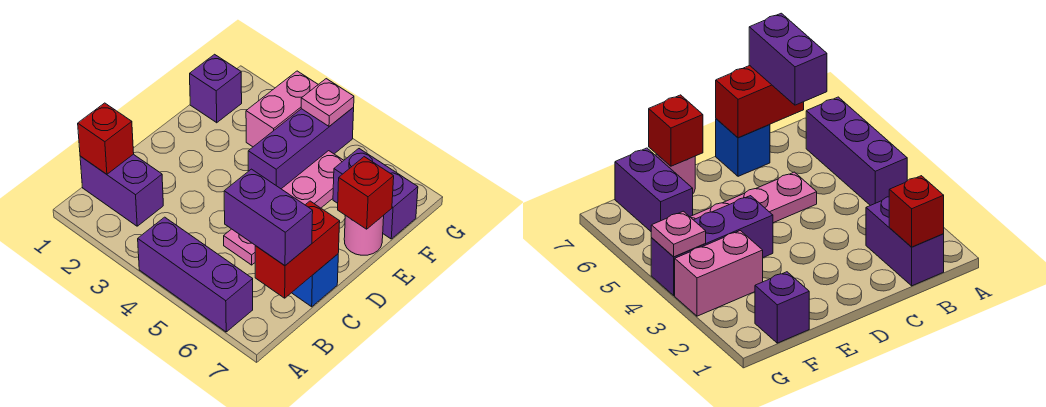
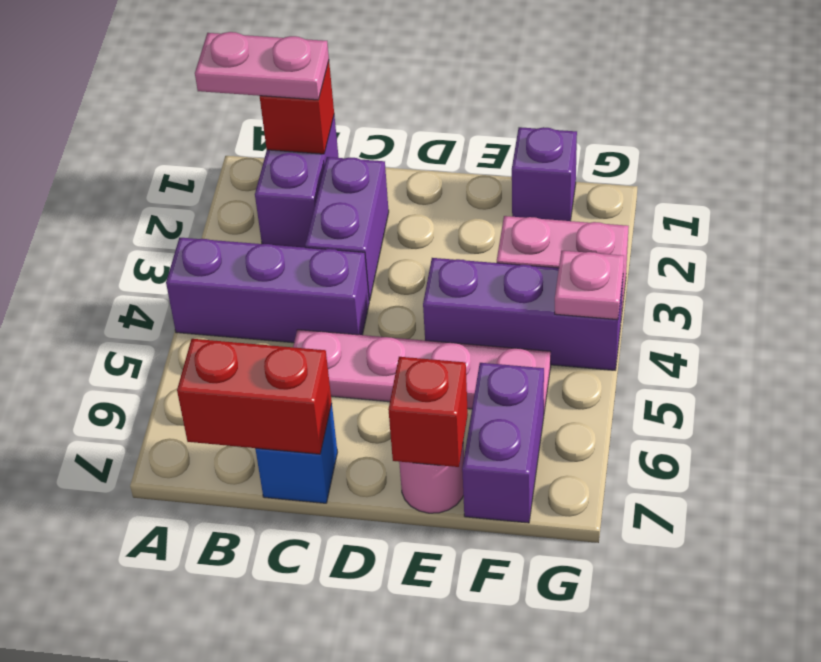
none -> pink plate A1:B1 level 3
purple brick A4:A6 level 1 -> purple brick A4:C4 level 1
purple brick B6:B7 level 3 -> purple brick C2:C3 level 1

